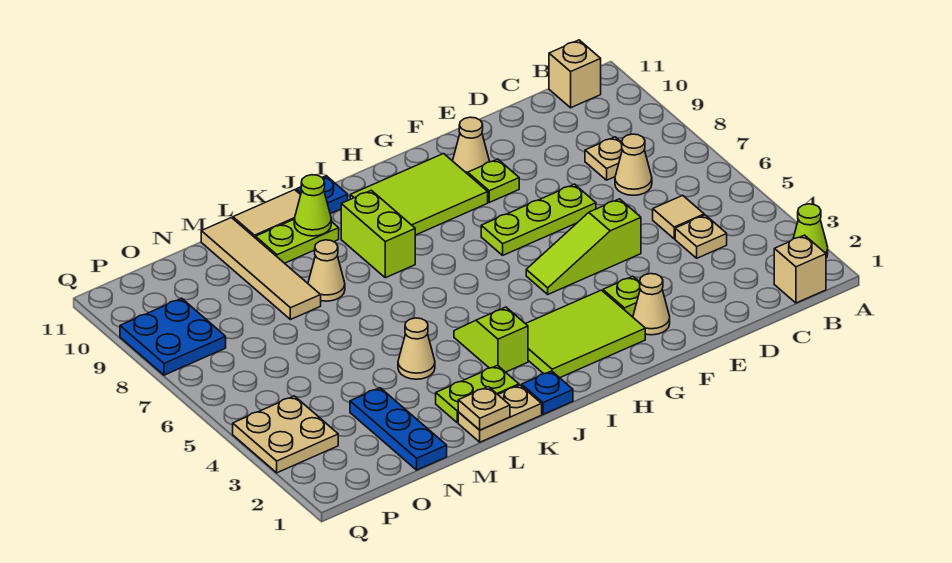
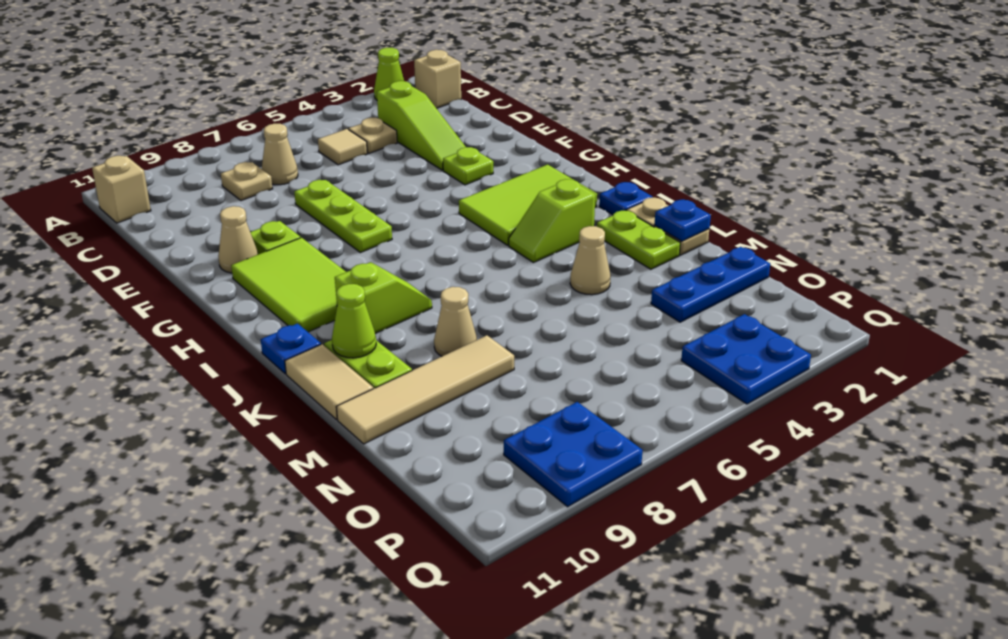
lime slope E5:G5 level 1 top E -> lime slope C3:E3 level 1 top C
tan cone F2 level 1 -> none
lime tile G2:I3 level 1 -> lime tile H2:I4 level 1
lime brick J8:J9 level 1 -> lime slope J8:J9 level 1 top 9
tan plate L1 level 2 -> blue plate L1 level 2
tan plate P3:Q4 level 1 -> blue plate P3:Q4 level 1

